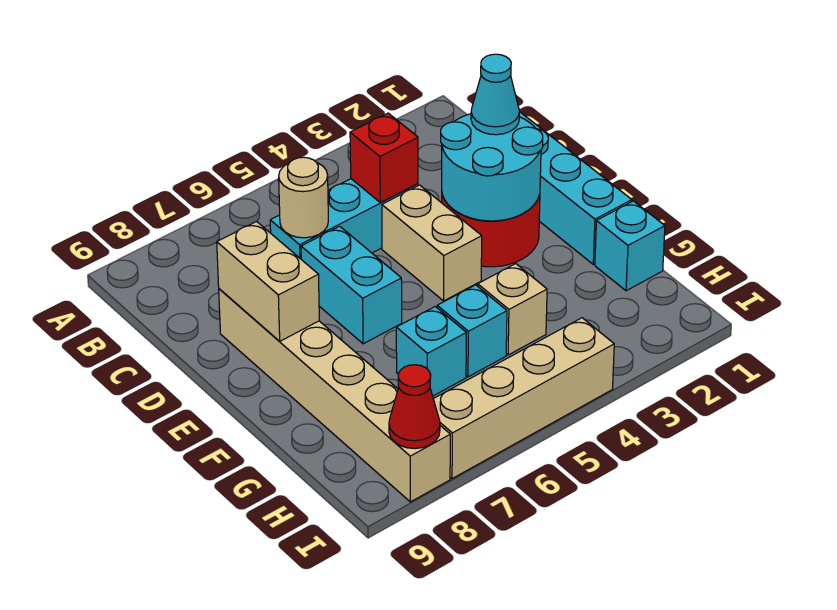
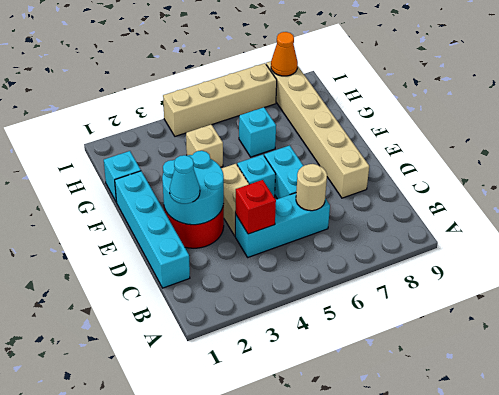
tan brick D8:E8 level 2 -> none
cyan brick G5 level 1 -> cyan brick E5 level 1
red cone I8 level 2 -> orange cone I8 level 2

